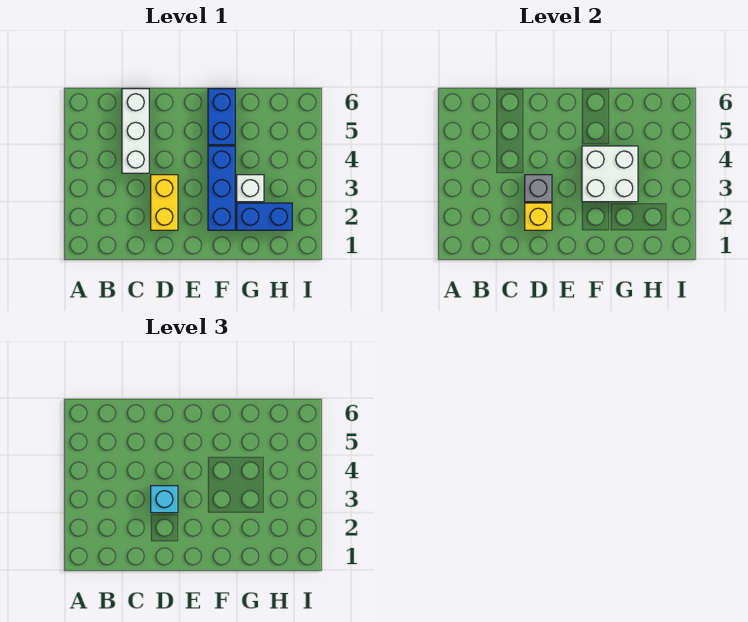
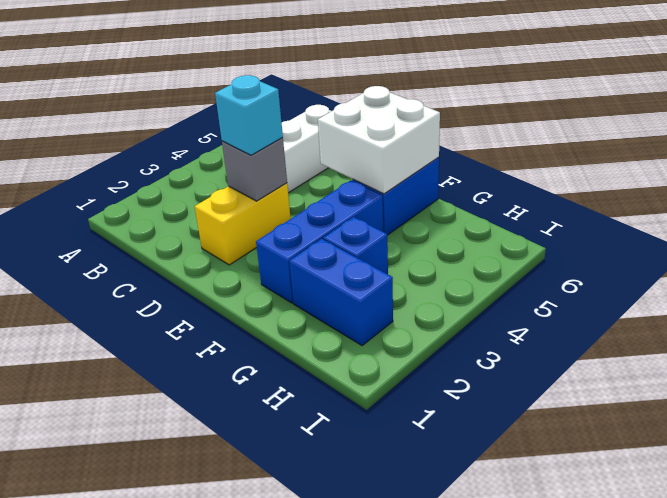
yellow brick D2 level 2 -> none
white brick F3:G4 level 2 -> white brick E5:F6 level 2
white brick G3 level 1 -> blue brick G3 level 1

